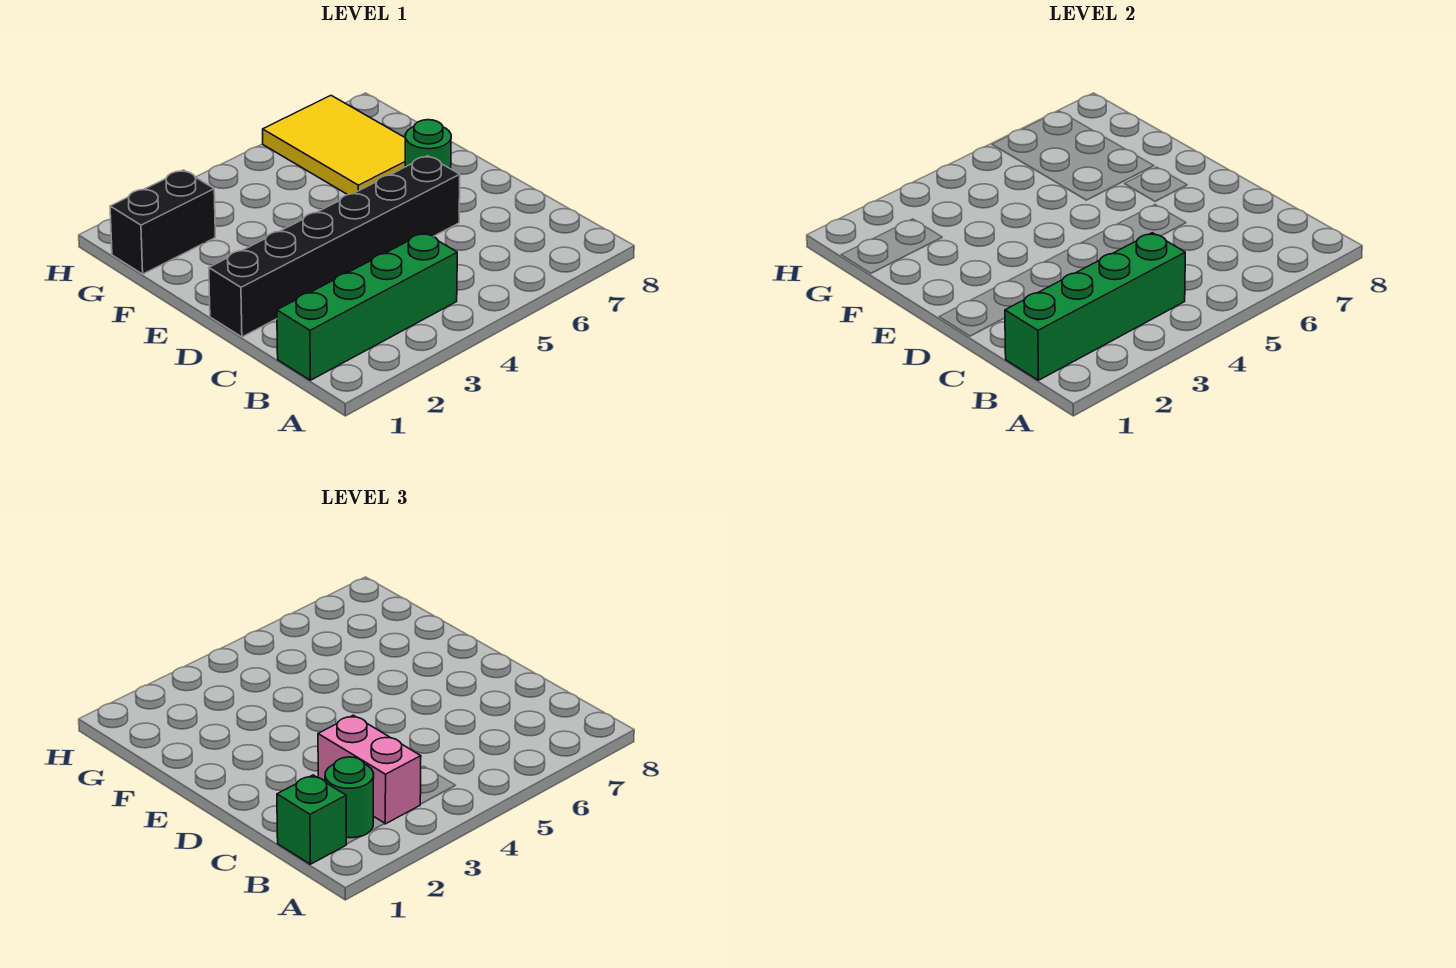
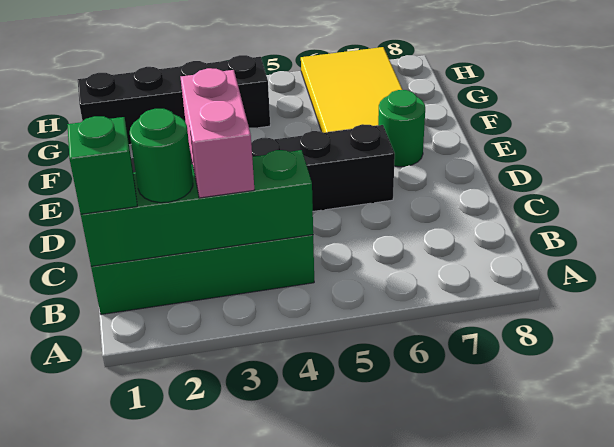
black brick G1:G2 level 1 -> black brick G1:G4 level 1

